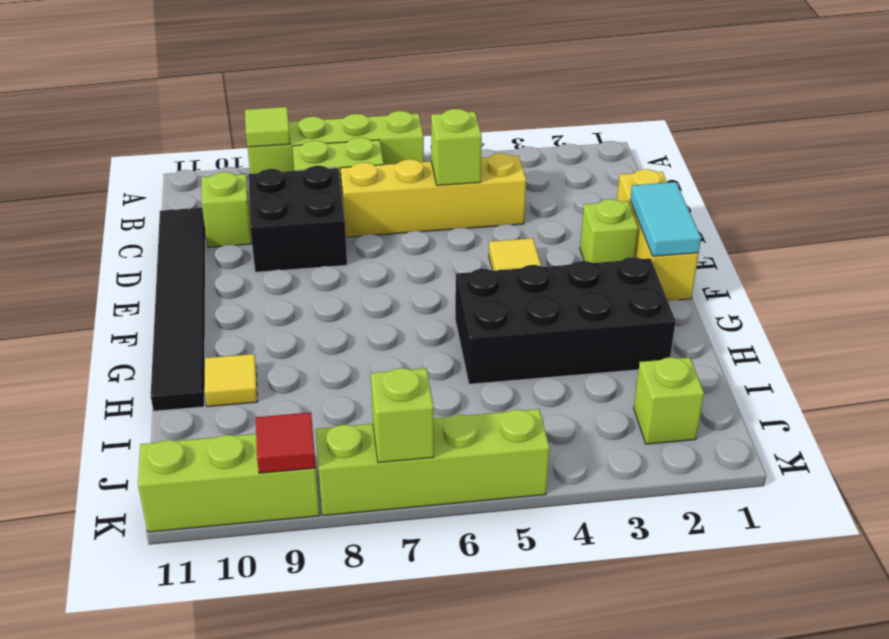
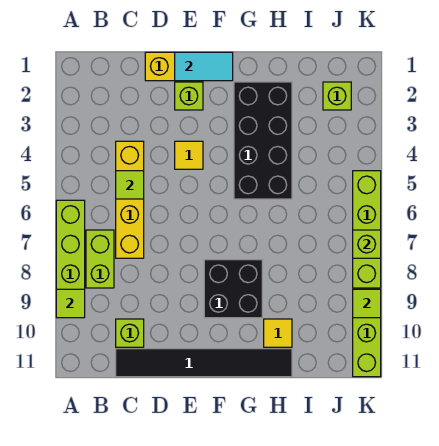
lime brick C5 level 2 -> lime tile C5 level 2
black brick C8:D9 level 1 -> black brick F8:G9 level 1
red tile K9 level 2 -> lime tile K9 level 2

